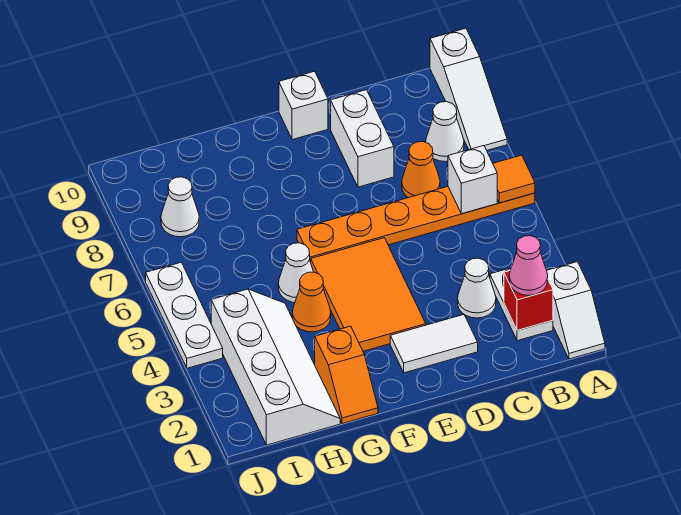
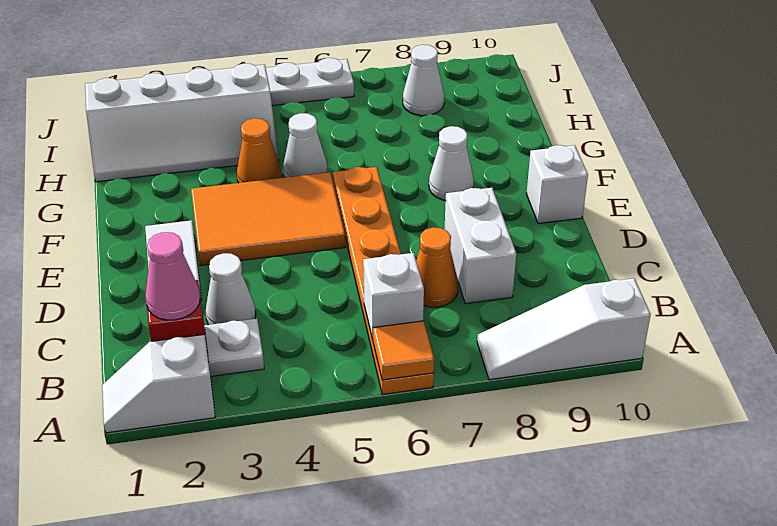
white cone B8 level 1 -> white cone F8 level 1
white brick D8:D9 level 1 -> white brick C8:D8 level 1
orange slope G1:G2 level 1 top 2 -> none

